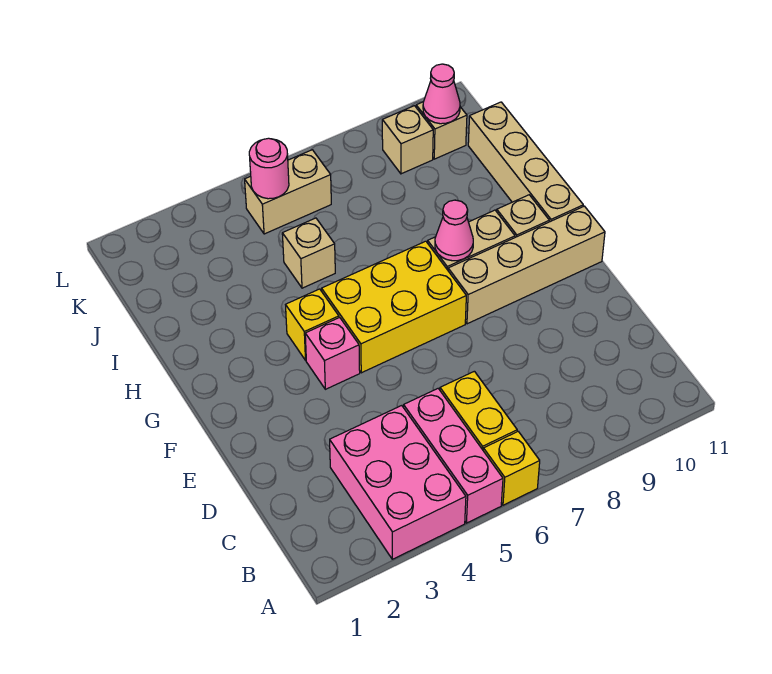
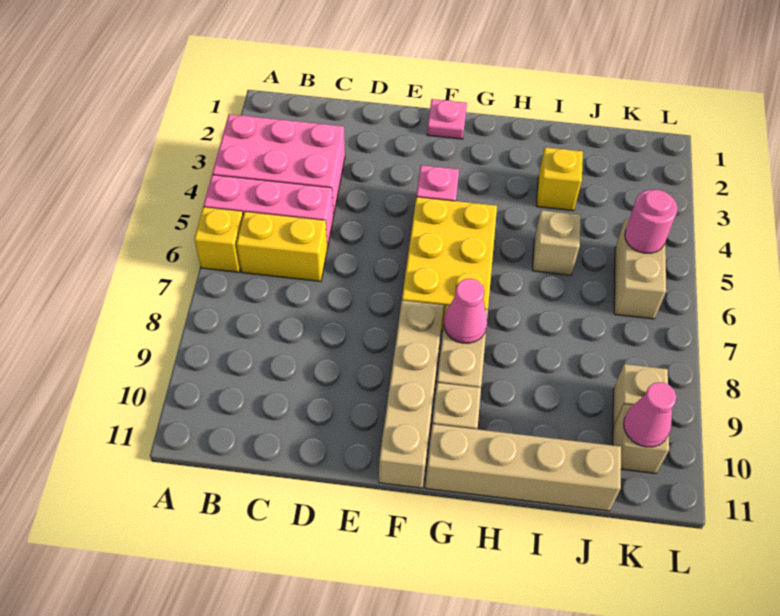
none -> pink plate F1 level 1
yellow brick G4 level 1 -> yellow brick I3 level 1

